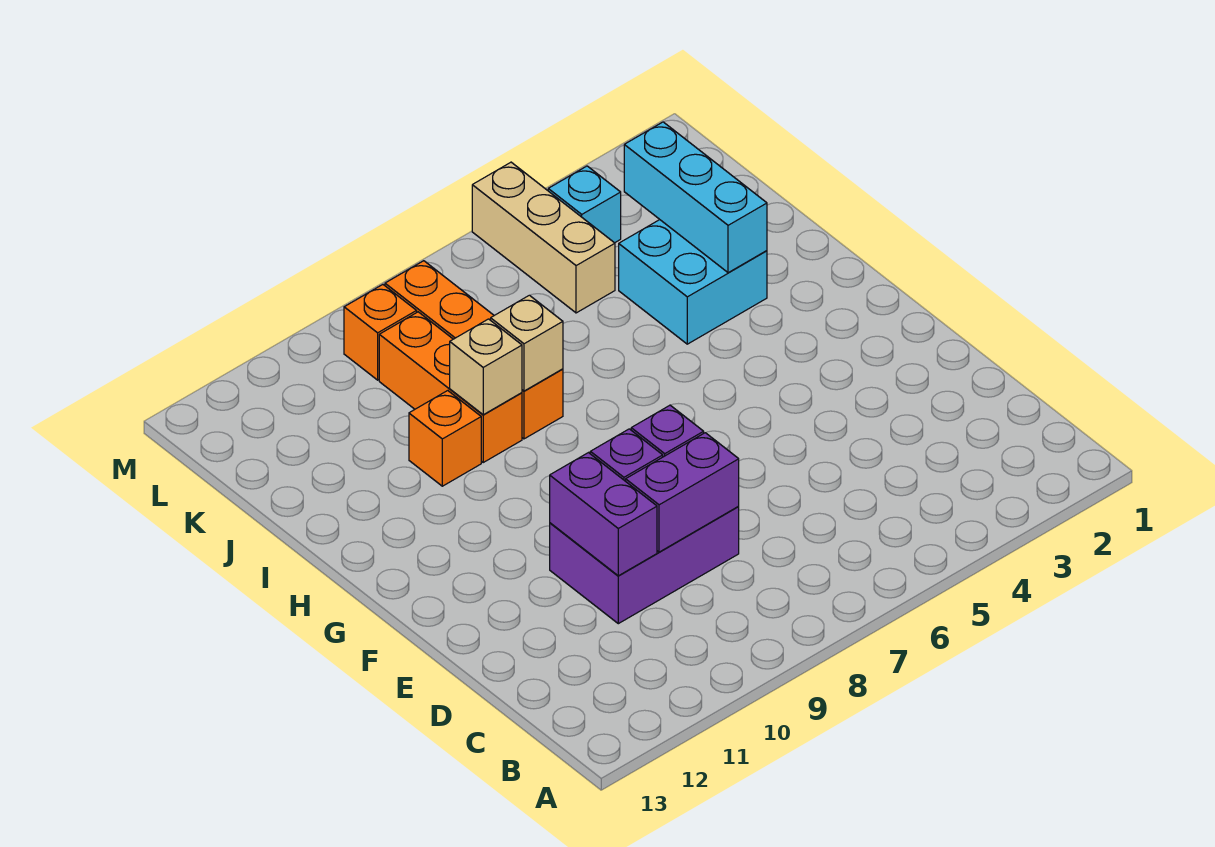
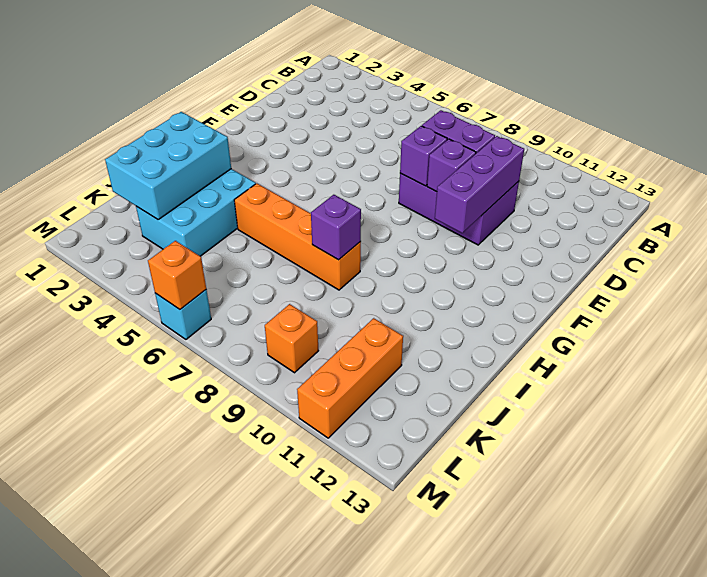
purple brick D10:E10 level 2 -> purple brick D10:F10 level 2
cyan brick I3:J4 level 1 -> cyan brick I3:K4 level 1
cyan brick I3:K3 level 2 -> cyan brick I2:K3 level 2
orange brick I8:L8 level 1 -> orange brick I5:I8 level 1
tan brick I8 level 2 -> purple brick I8 level 2
orange brick I9:K9 level 1 -> orange brick K11:M11 level 1
tan brick I9 level 2 -> none
orange brick I10 level 1 -> orange brick M6 level 2
tan brick K5:M5 level 1 -> none
cyan brick L4 level 1 -> cyan brick M6 level 1

